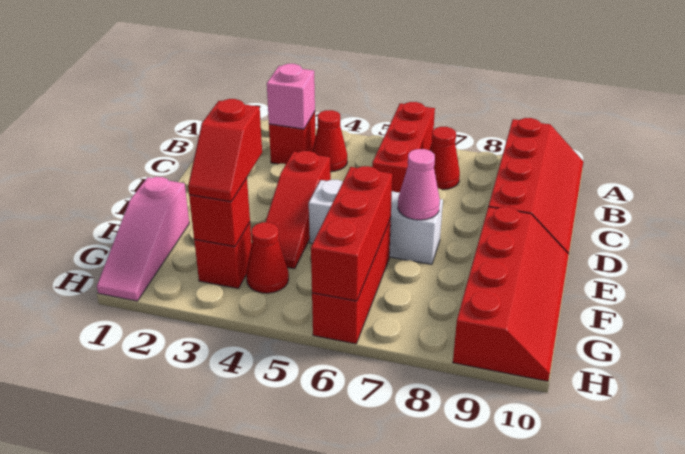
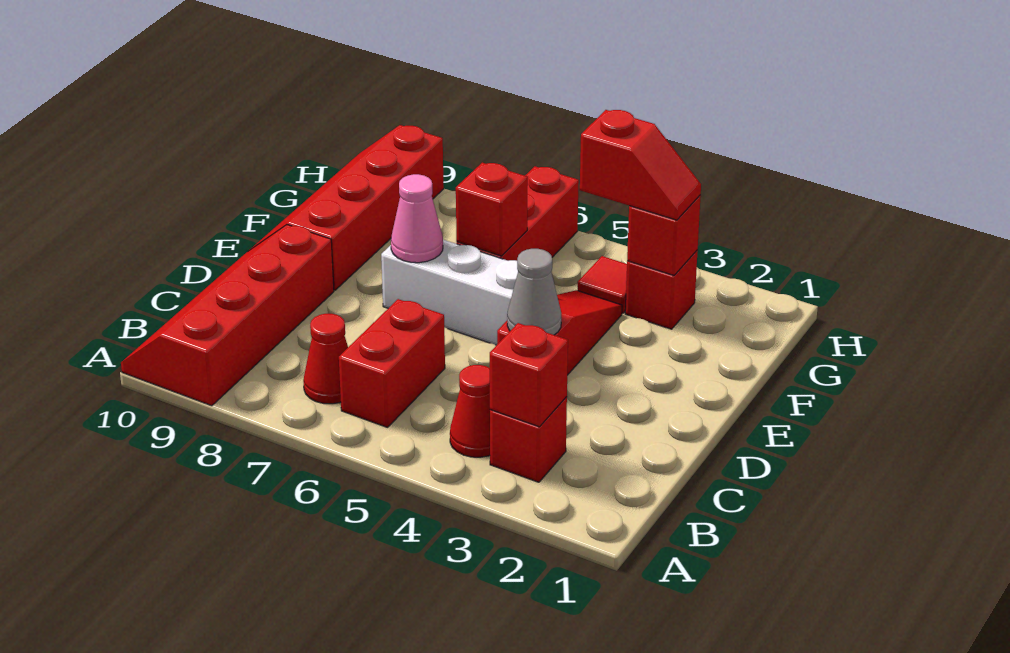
red brick A6:C6 level 1 -> red brick B6:C6 level 1
pink brick B3 level 2 -> red brick B3 level 2
none -> grey cone D4 level 2
pink slope F1:H1 level 1 top F -> none
red slope F3:G3 level 3 top F -> red slope G3:G4 level 3 top 4
red brick F6:H6 level 2 -> red brick F6 level 2
red cone G4 level 1 -> red tile G4 level 1

